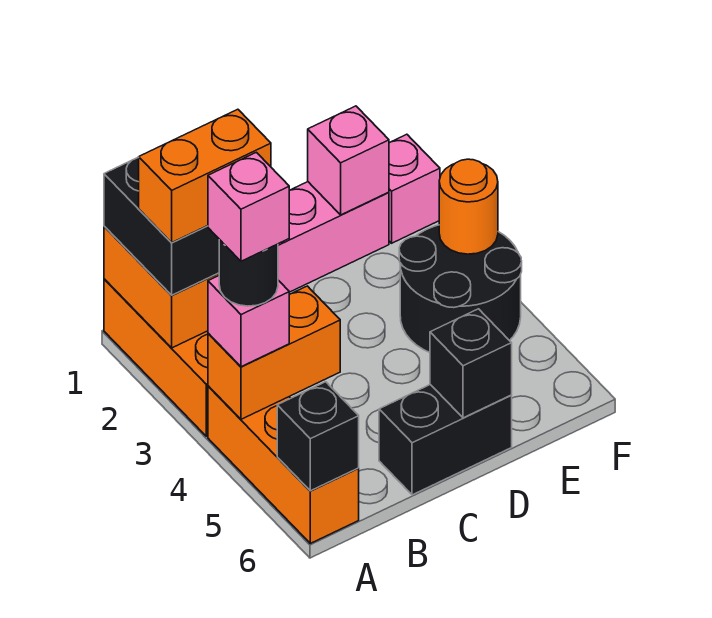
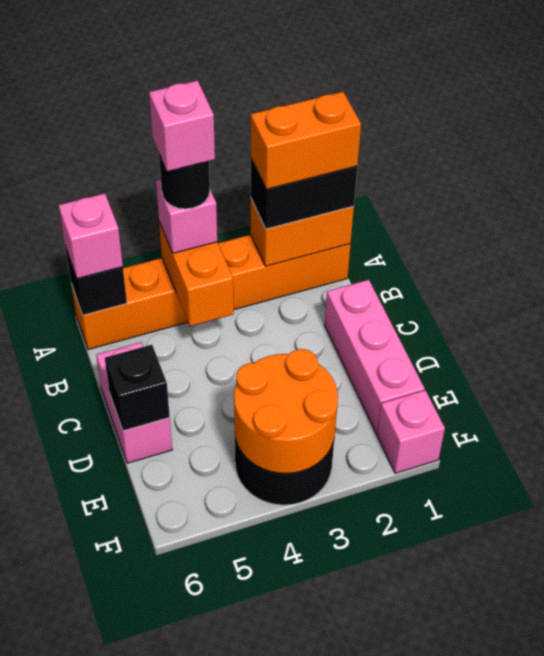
orange brick A2:B2 level 4 -> orange brick A1:A2 level 4
black brick C6:D6 level 1 -> pink brick C6:D6 level 1
pink brick E1 level 2 -> pink brick A6 level 3
orange round brick F3 level 2 -> orange round brick E3:F4 level 2

